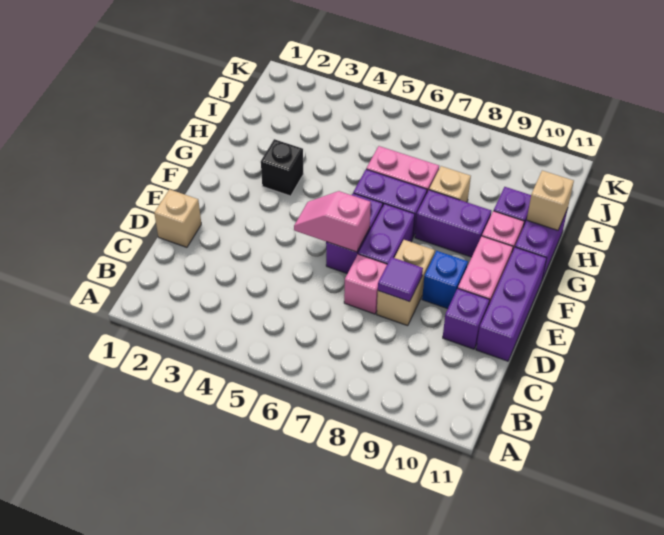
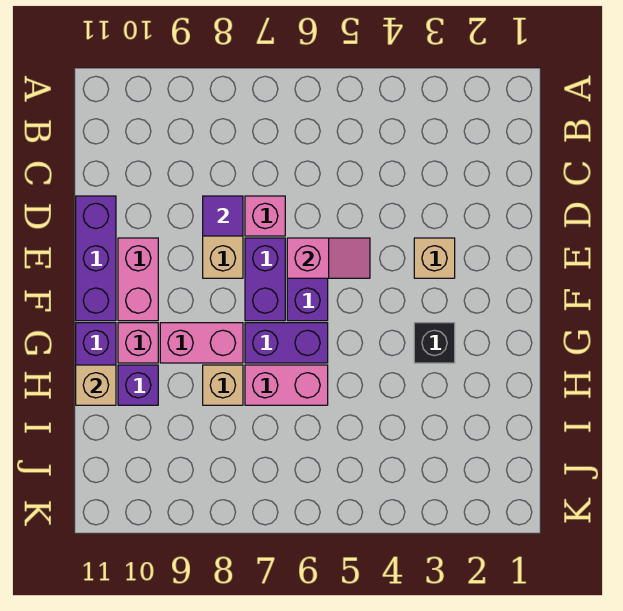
tan brick D1 level 1 -> tan brick E3 level 1
purple brick D10 level 1 -> none
blue brick E9 level 1 -> none
purple brick G8:G9 level 1 -> pink brick G8:G9 level 1

